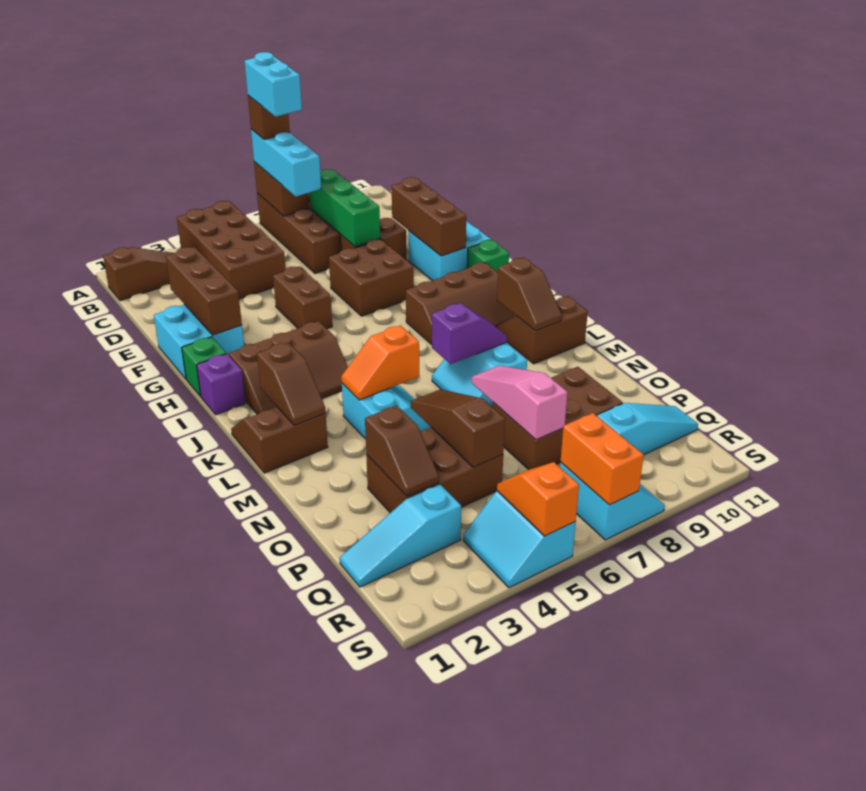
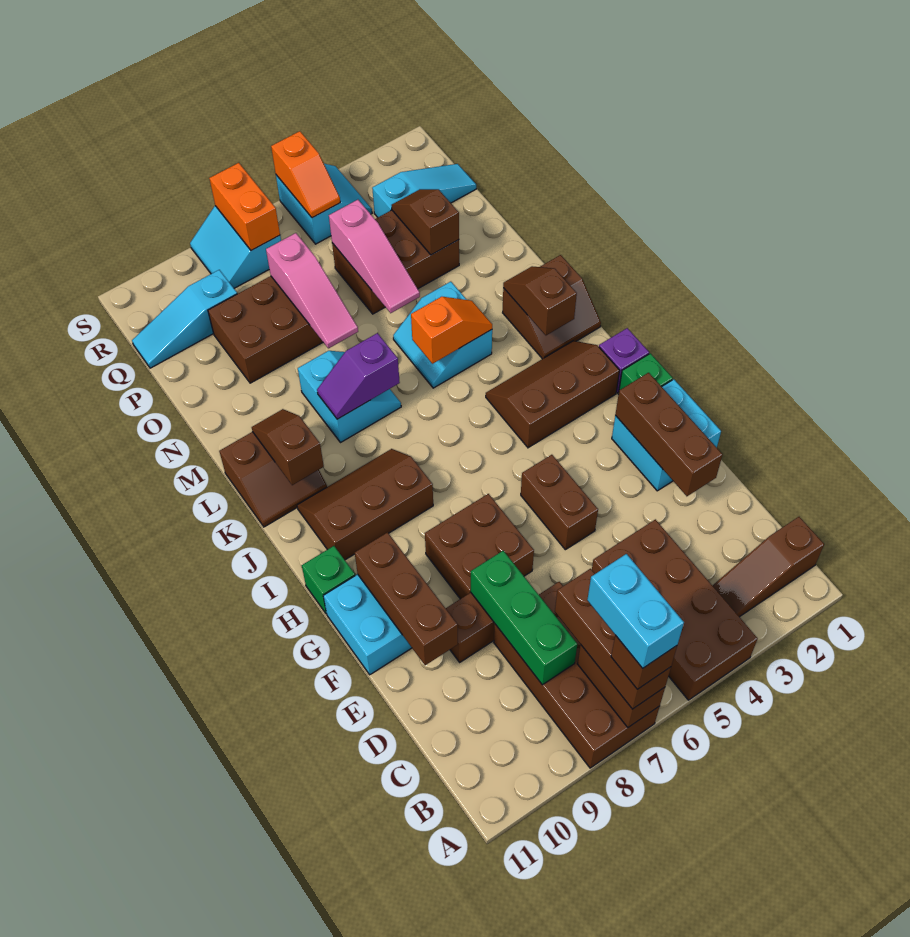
cyan brick A7:C7 level 3 -> brown brick A7:C7 level 3
brown slope N5:P5 level 2 top P -> pink slope N5:P5 level 2 top P

